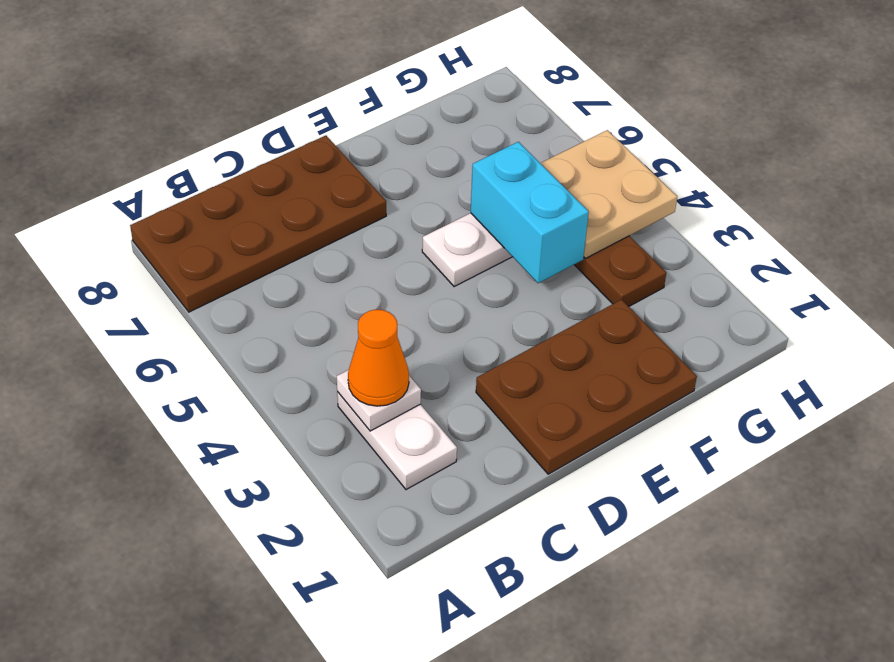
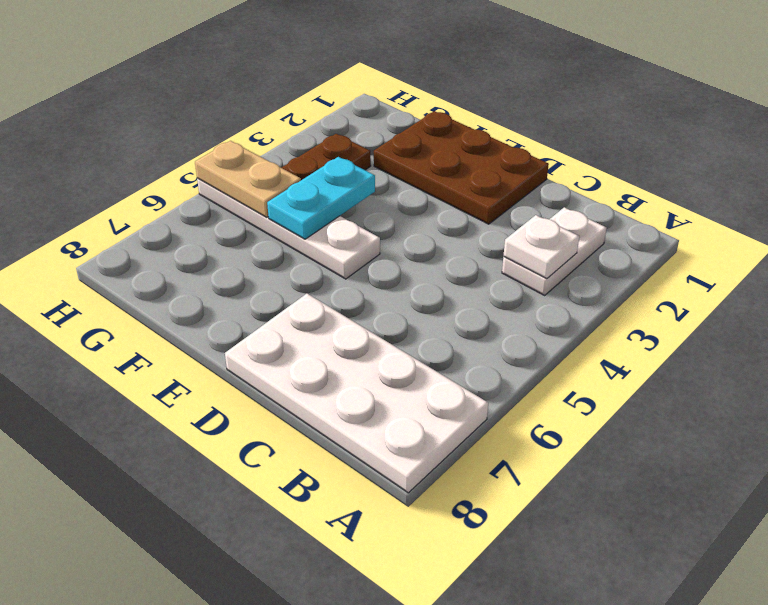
brown plate A7:D8 level 1 -> white plate A7:D8 level 1
orange cone B3 level 3 -> none
cyan brick F4:F5 level 2 -> cyan plate F4:F5 level 2
tan plate G4:H5 level 2 -> tan plate G5:H5 level 2

